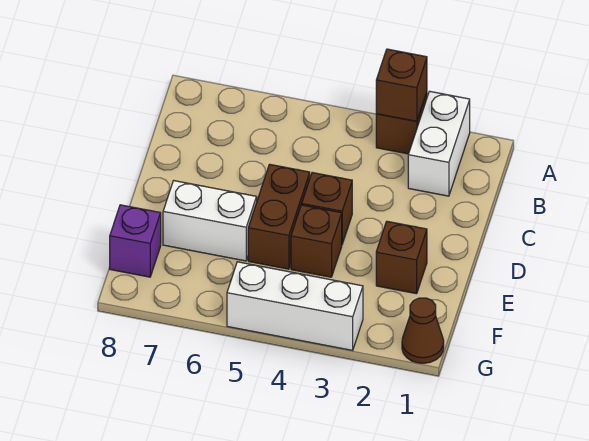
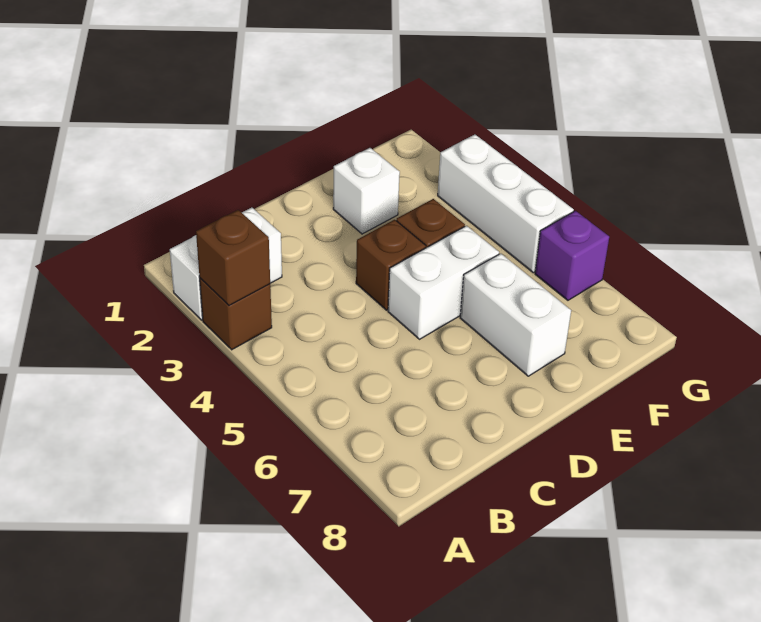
brown brick D5:E5 level 1 -> white brick D5:E5 level 1
brown brick E2 level 1 -> white brick E2 level 1
purple brick F8 level 1 -> purple brick G6 level 1
brown cone G1 level 1 -> none

